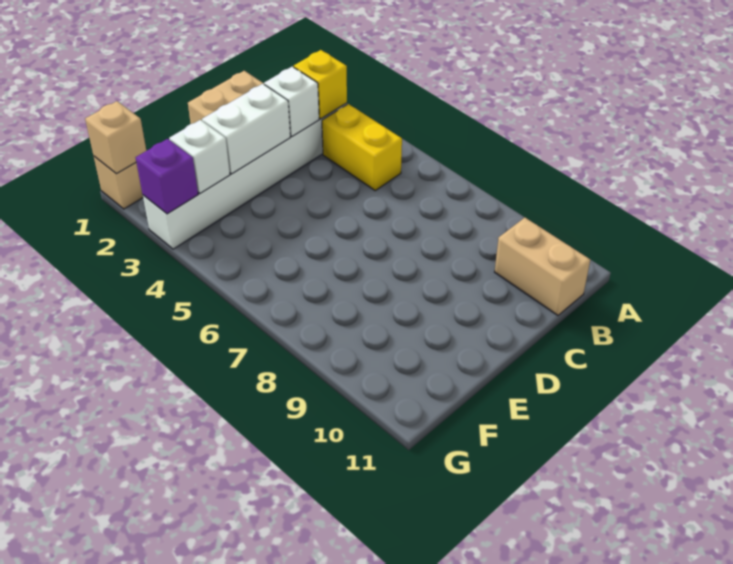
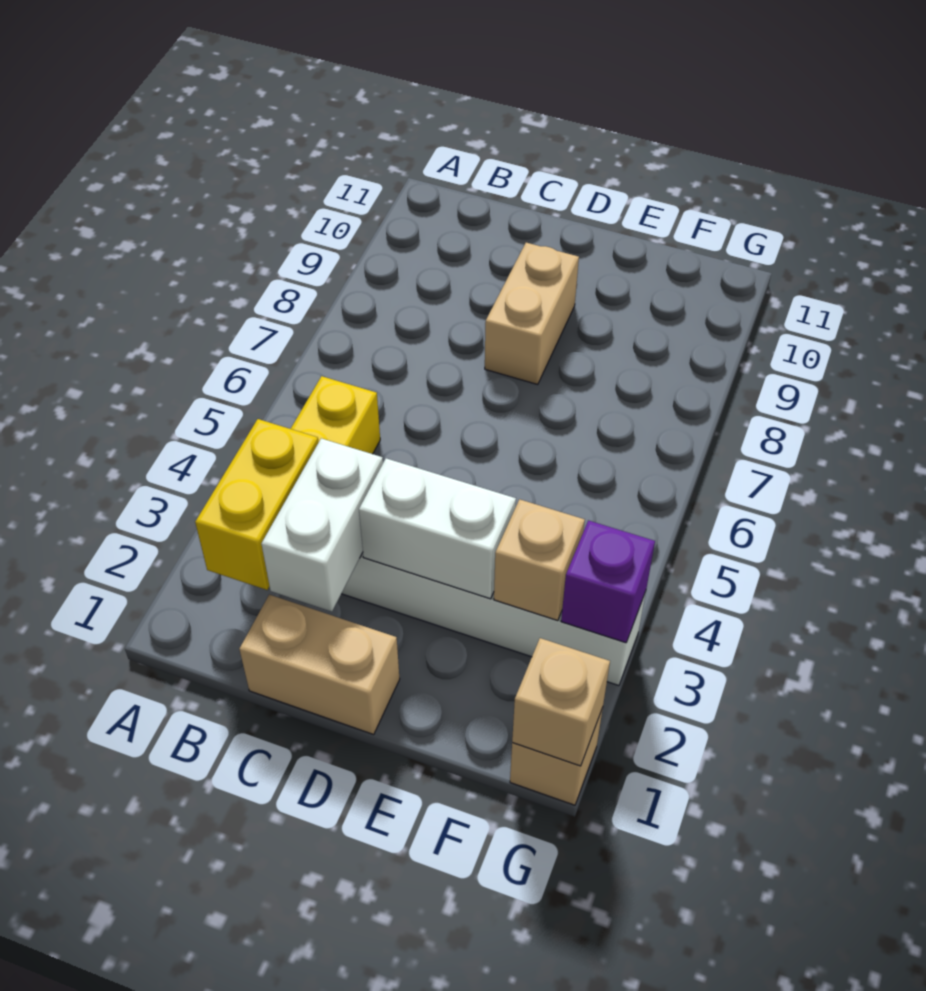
yellow brick B3 level 2 -> yellow brick B2:B3 level 2
tan brick B10:B11 level 1 -> tan brick D8:D9 level 1
white brick C3 level 2 -> white brick C2:C3 level 2
white brick F3 level 2 -> tan brick F3 level 2

